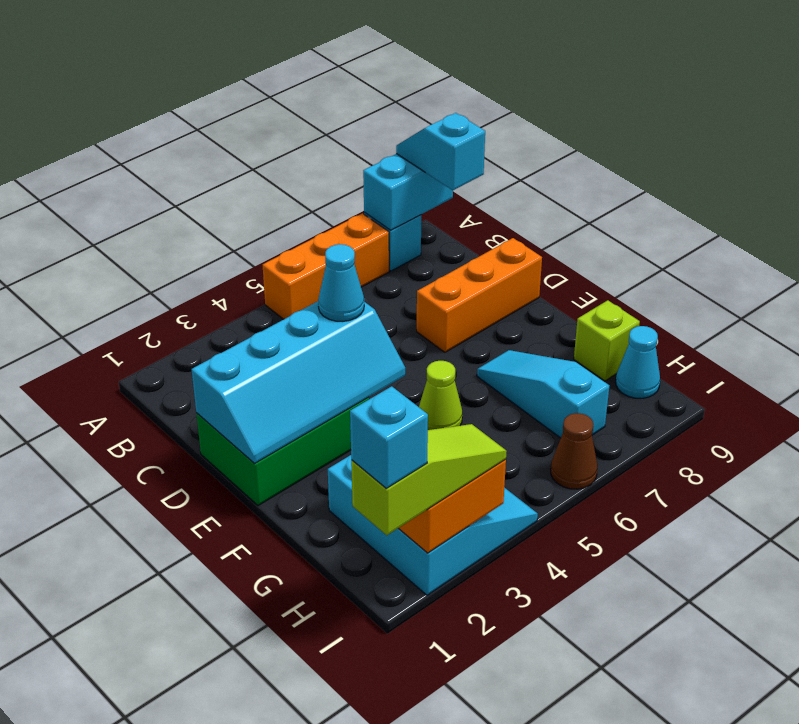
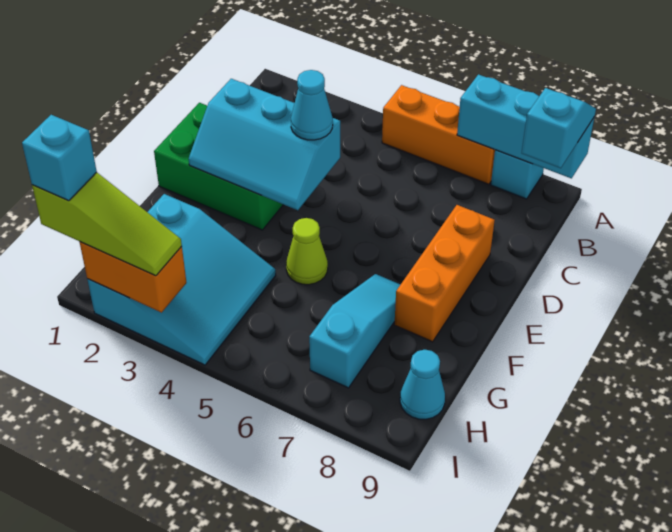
cyan brick A8:A9 level 2 -> cyan brick A7:A9 level 2
cyan slope D1:E4 level 2 top D -> cyan slope D2:E4 level 2 top D
orange brick D7:D9 level 1 -> orange brick D8:F8 level 1
lime brick G9 level 1 -> none
brown cone I6 level 1 -> none

